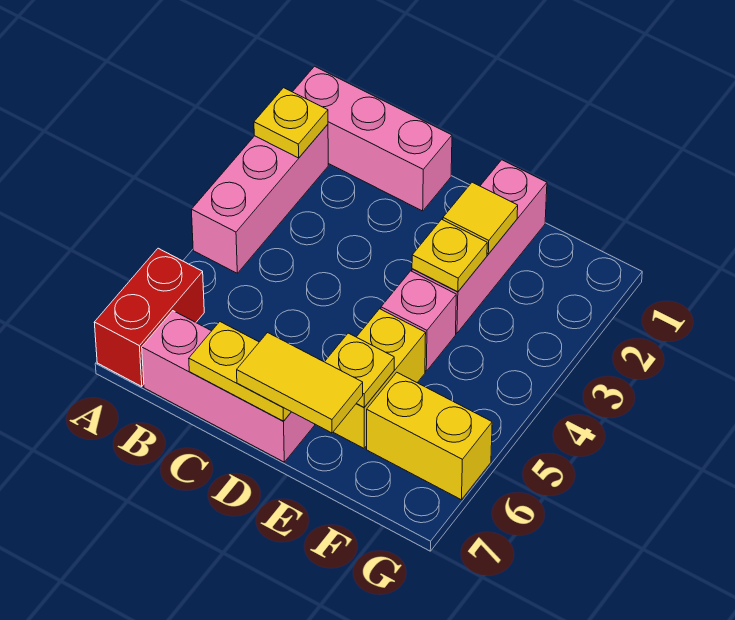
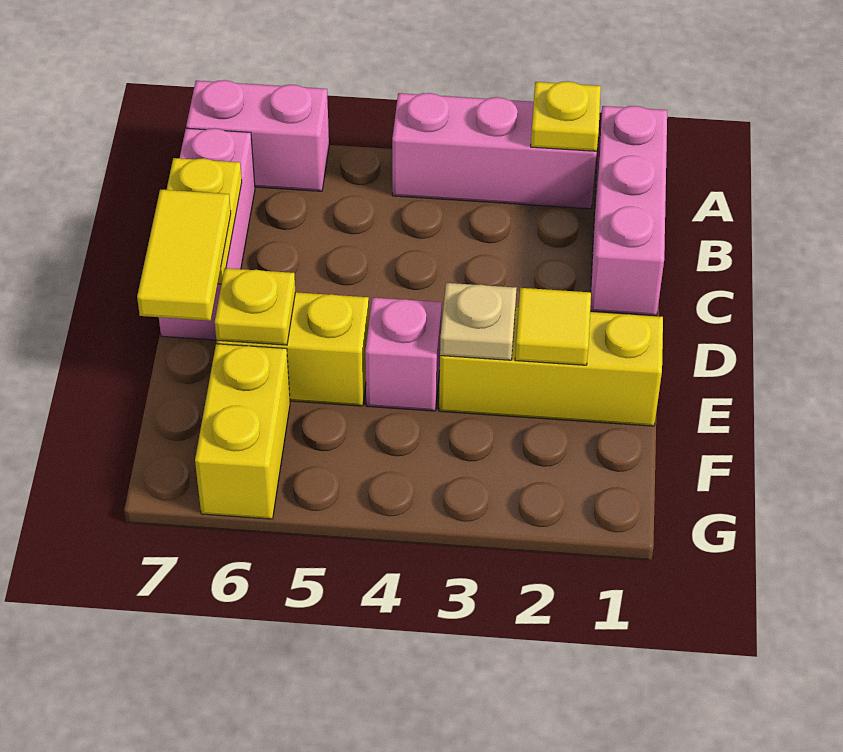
red brick A6:A7 level 1 -> pink brick A6:A7 level 1
pink brick E1:E3 level 1 -> yellow brick E1:E3 level 1
yellow plate E3 level 2 -> tan plate E3 level 2

